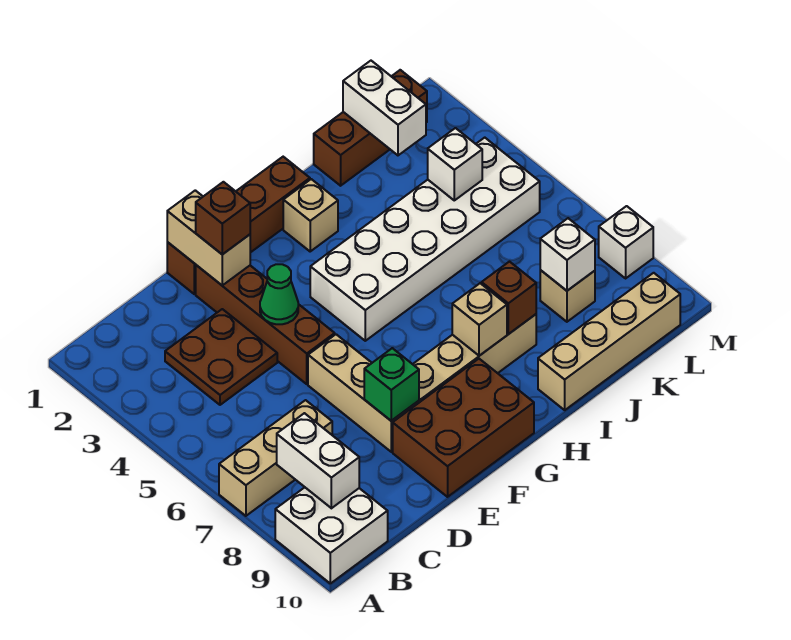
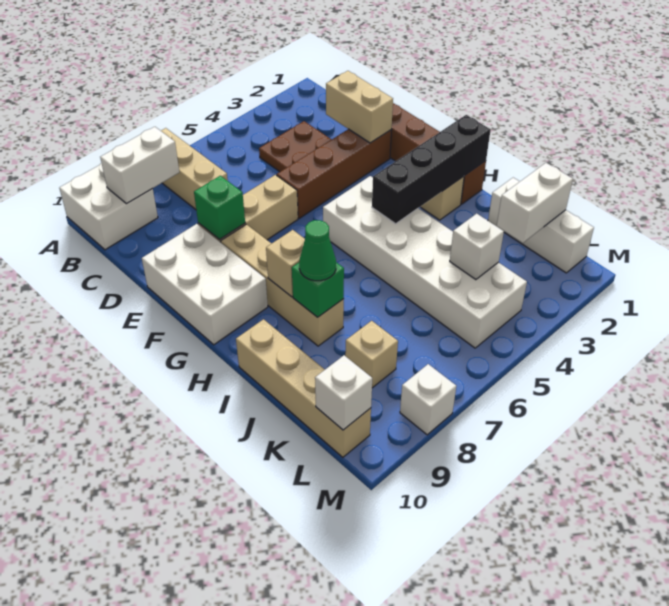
tan brick E1:E2 level 2 -> tan brick D2:E2 level 2
brown brick E2 level 3 -> none
green cone E4 level 2 -> green cone I8 level 3
brown brick E9:G10 level 1 -> white brick E9:G10 level 1
none -> black brick H1:H4 level 2
brown brick I8 level 2 -> green brick I8 level 2
brown brick J1:L1 level 1 -> white brick J1:L1 level 1
white brick K8 level 2 -> white brick L10 level 2

